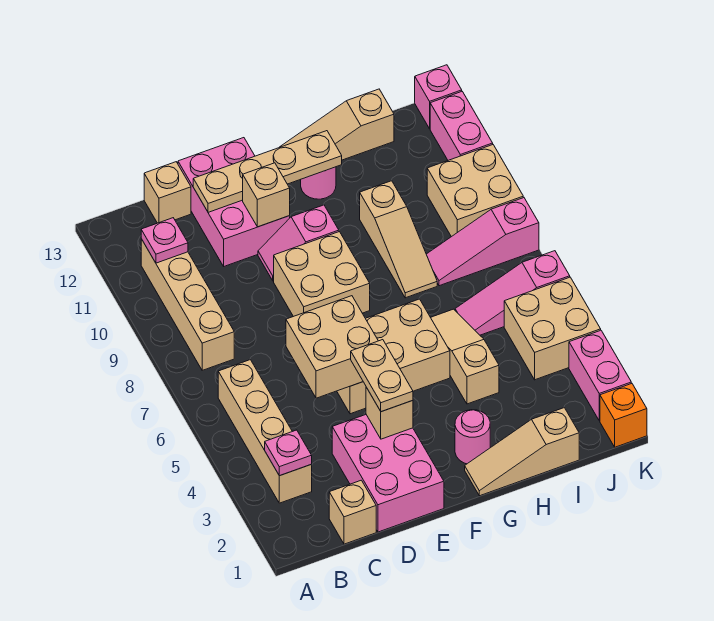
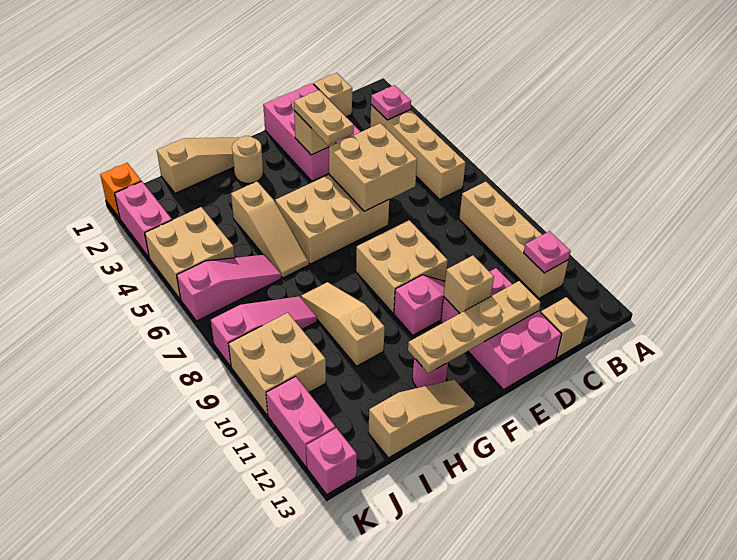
pink round brick G2 level 1 -> tan round brick G2 level 1

